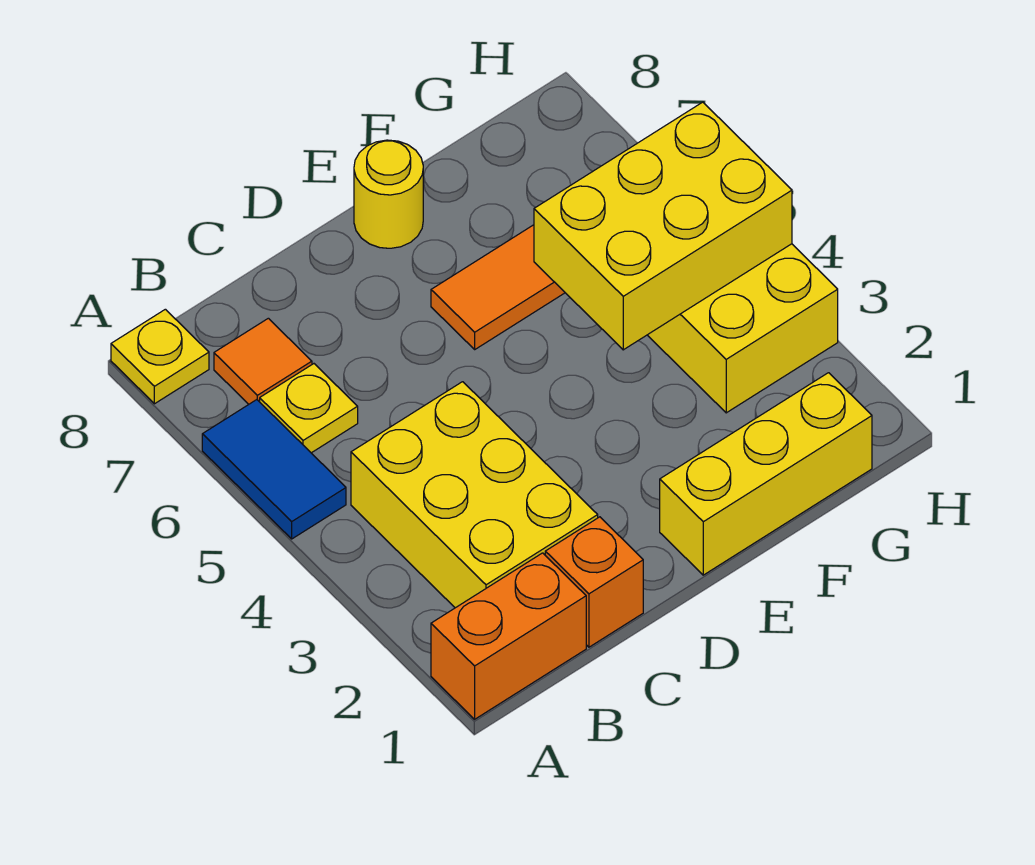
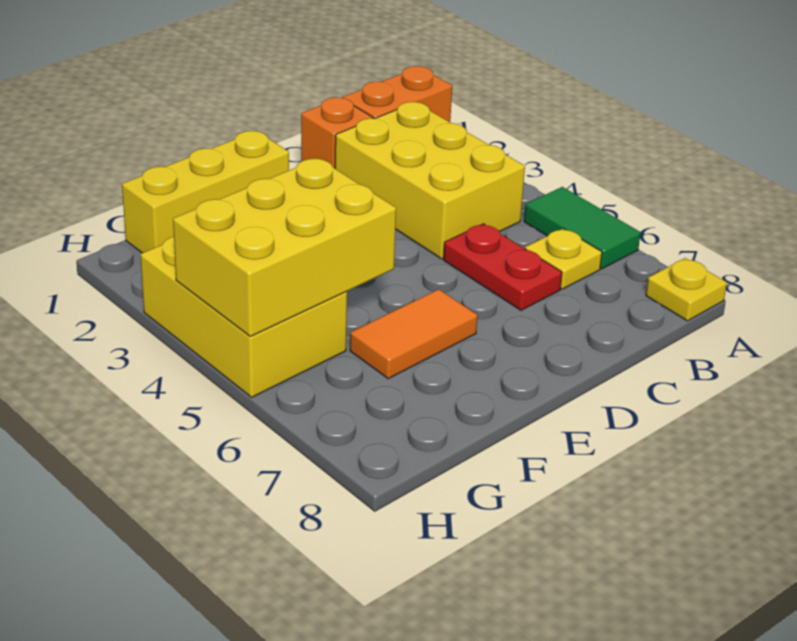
blue tile A5:A6 level 1 -> green tile A5:A6 level 1
orange tile B7 level 1 -> none
none -> red plate C5:C6 level 1
yellow round brick E8 level 1 -> none

